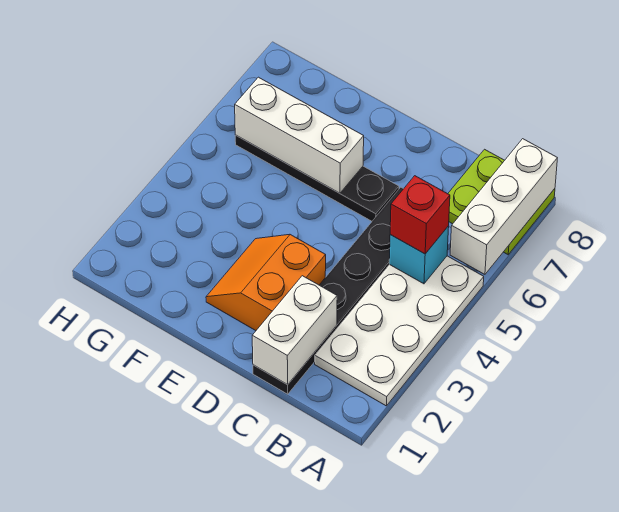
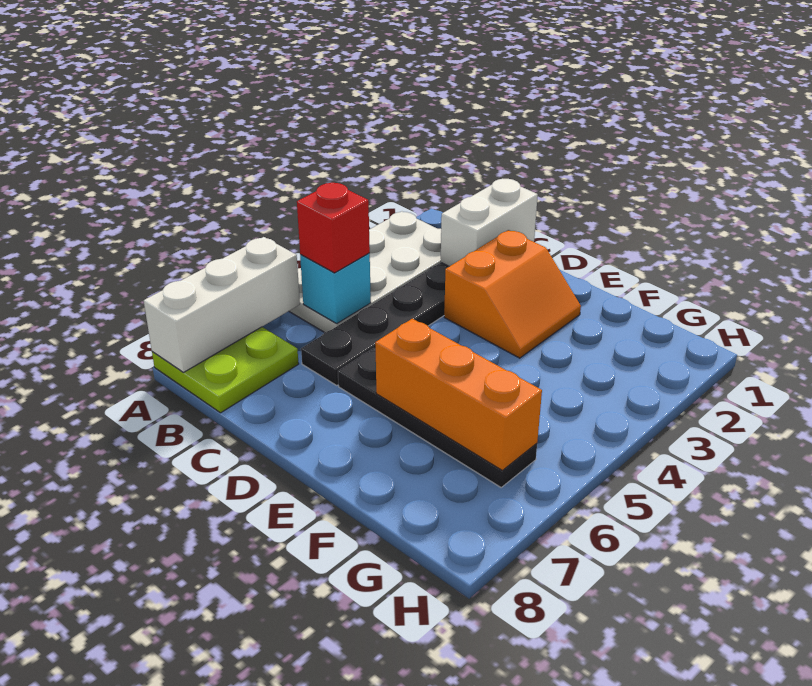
white brick E6:G6 level 2 -> orange brick E6:G6 level 2

